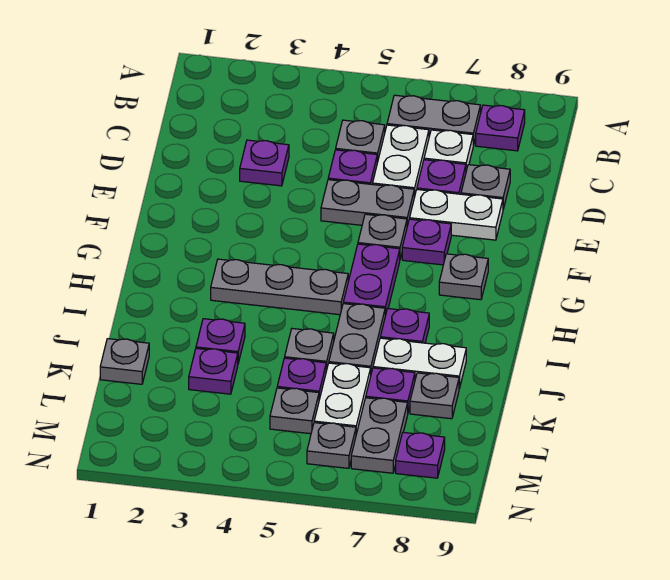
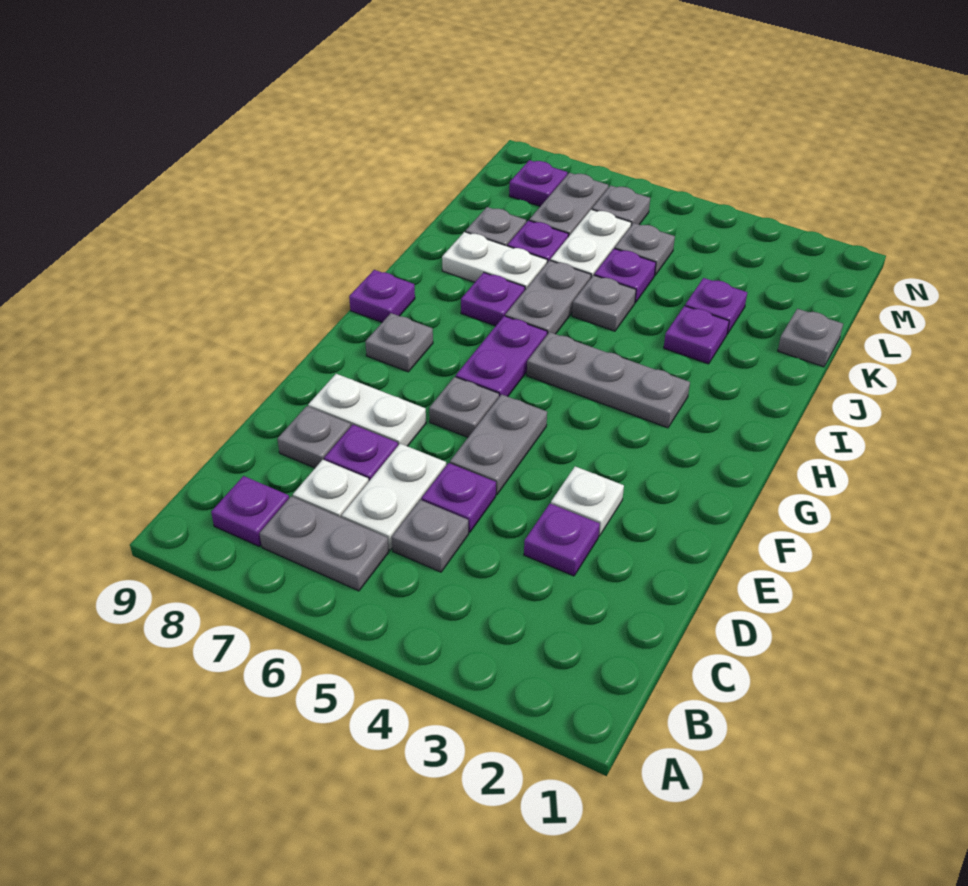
none -> white plate E3 level 1
grey plate E5:E6 level 1 -> grey plate E5:F5 level 1
purple plate F7 level 1 -> purple plate H9 level 1

